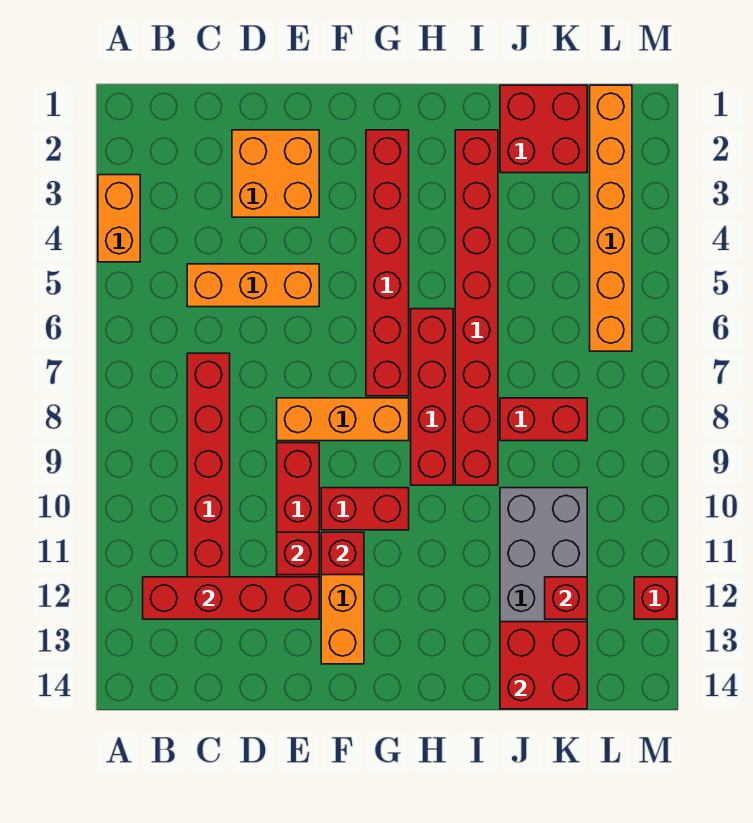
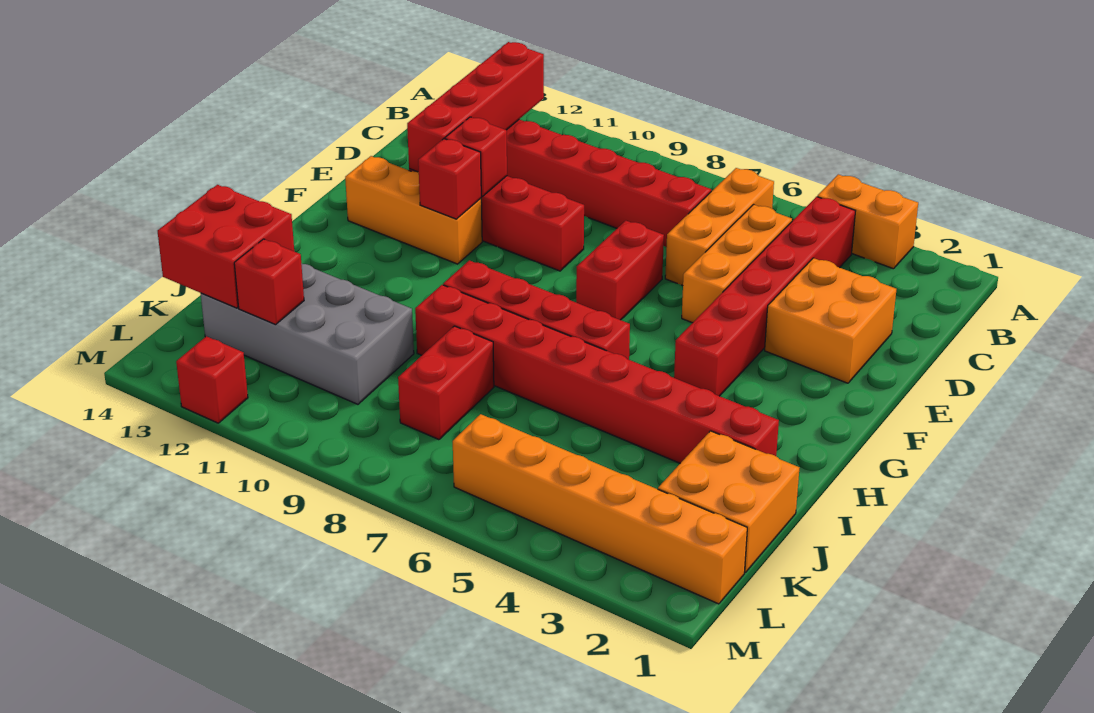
orange brick E8:G8 level 1 -> orange brick B6:D6 level 1
red brick F10:G10 level 1 -> red brick E7:F7 level 1
red brick G2:G7 level 1 -> red brick B4:G4 level 1
red brick J1:K2 level 1 -> orange brick J1:K2 level 1

